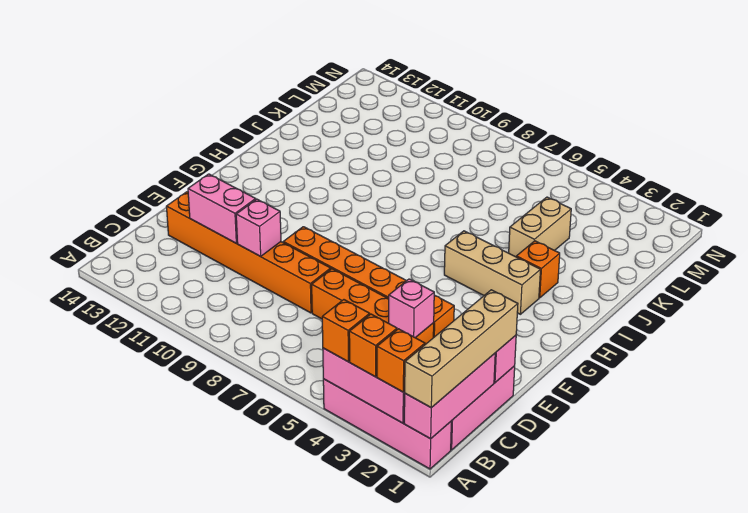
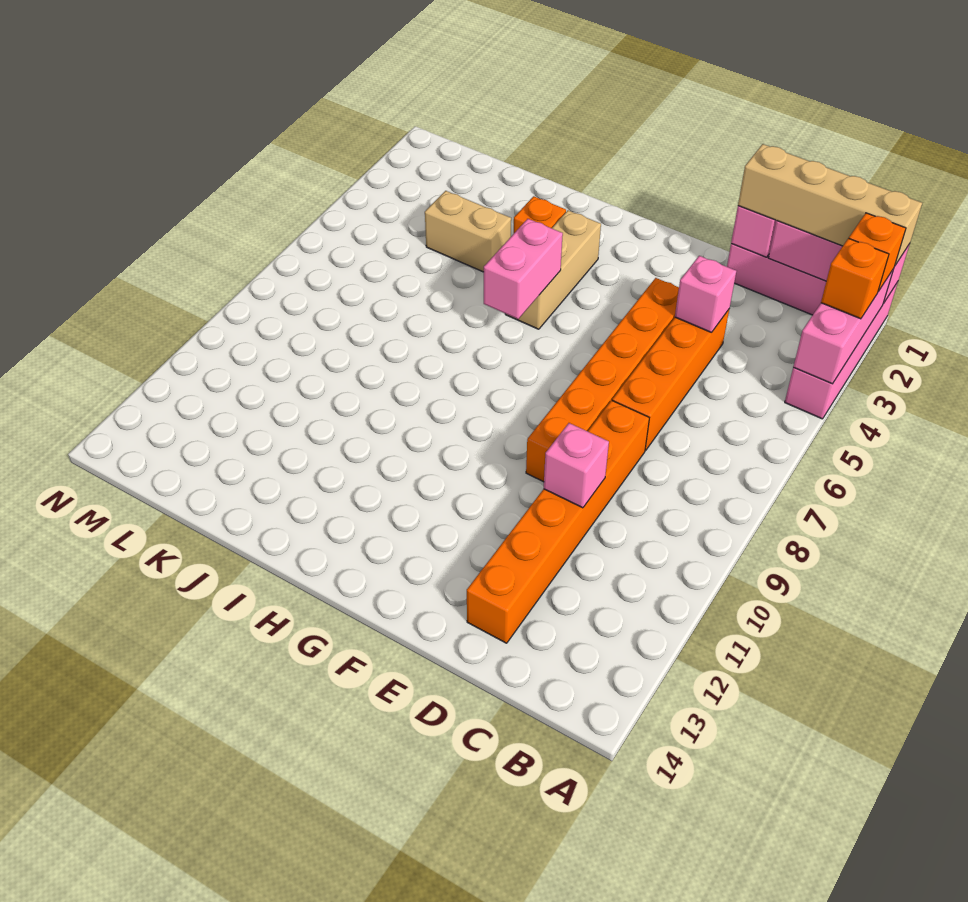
orange brick A4 level 3 -> none
pink brick D11:D12 level 2 -> pink brick H5:H6 level 2

